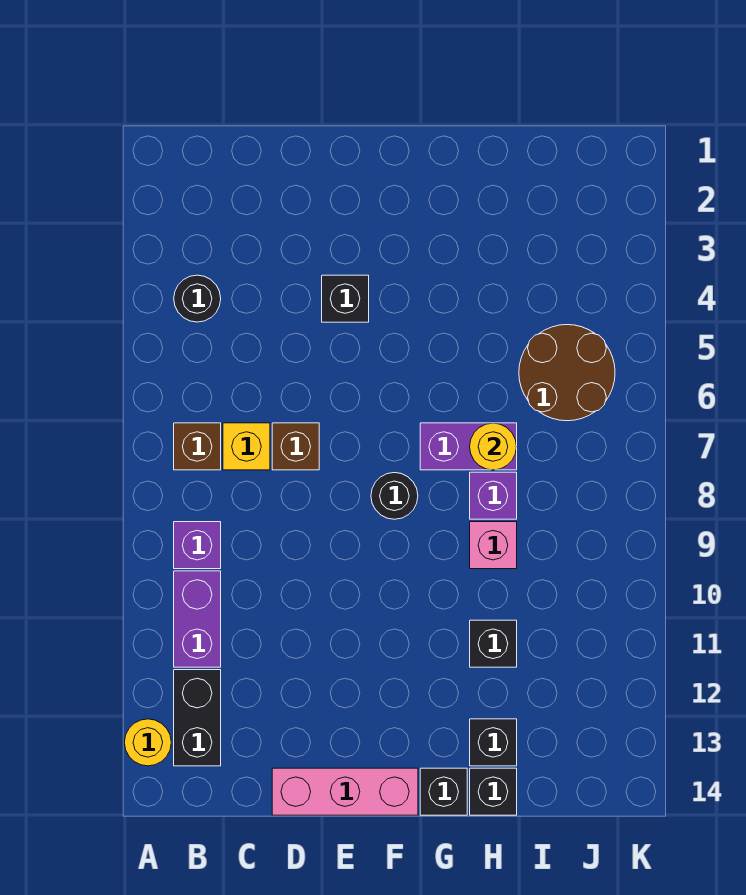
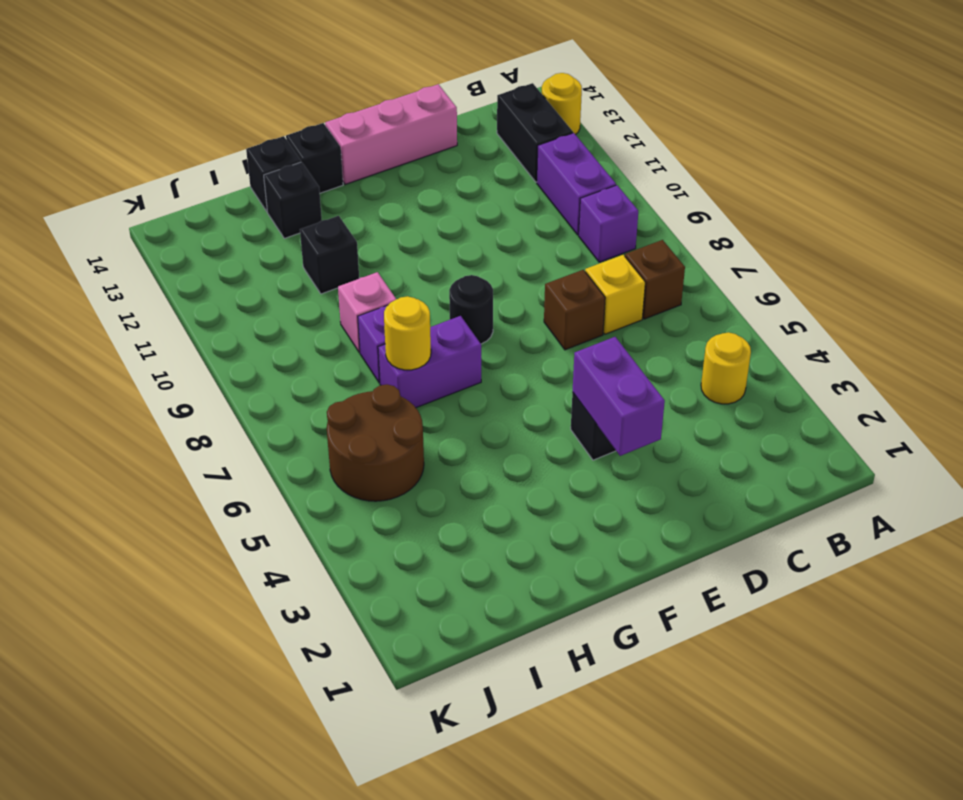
black round brick B4 level 1 -> yellow round brick B4 level 1
none -> purple brick E3:E4 level 2

